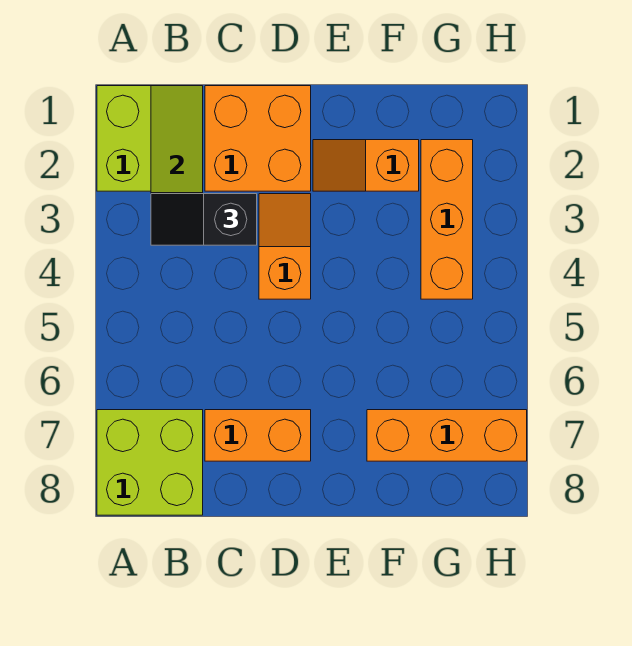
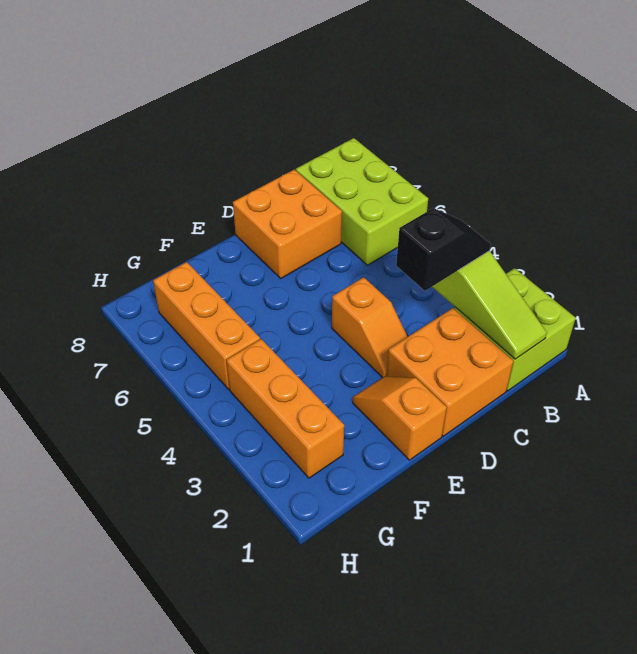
lime brick A7:B8 level 1 -> lime brick A6:B8 level 1
orange brick C7:D7 level 1 -> orange brick C7:D8 level 1
orange slope E2:F2 level 1 top F -> orange slope E1:E2 level 1 top 1
orange brick F7:H7 level 1 -> orange brick G5:G7 level 1

